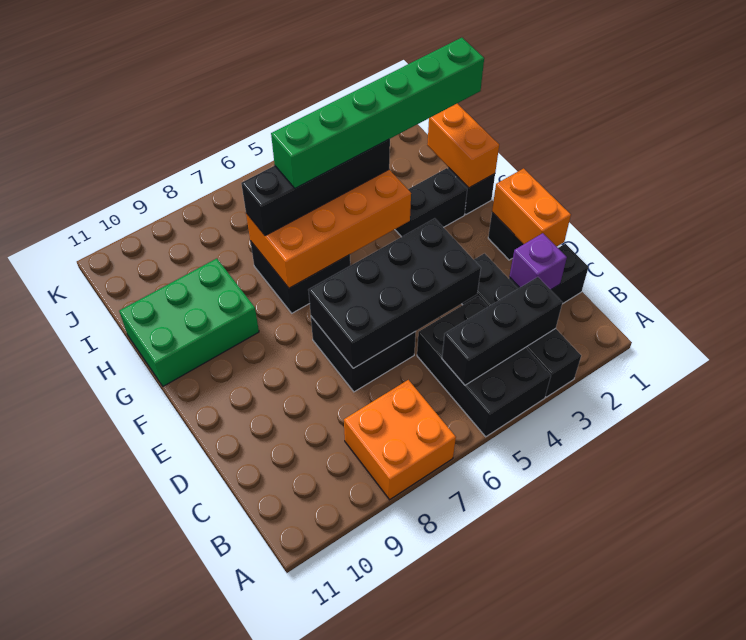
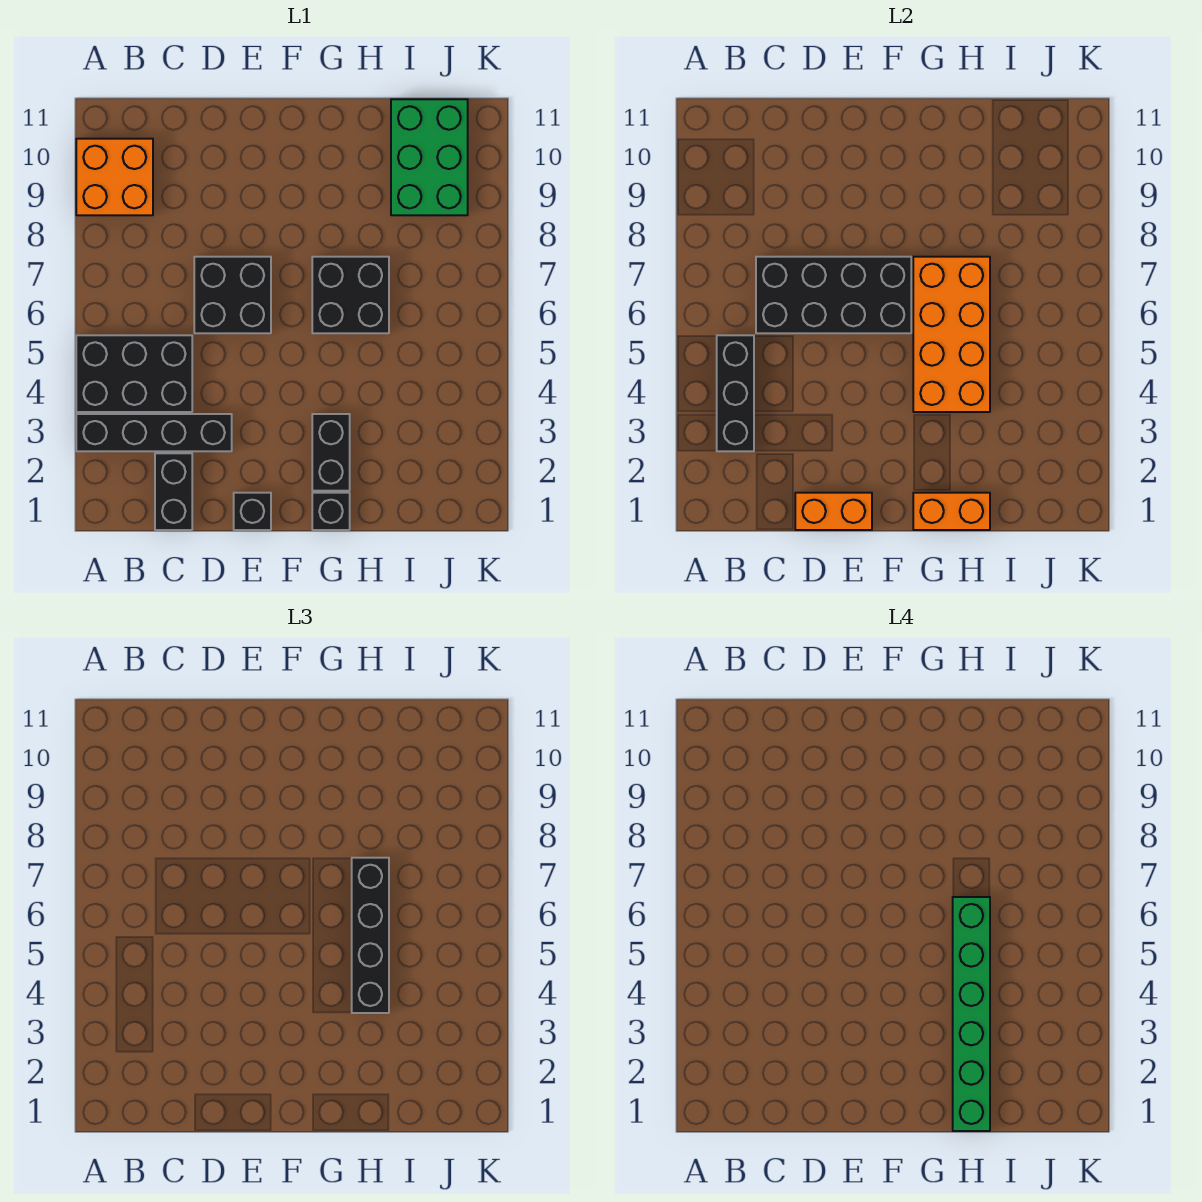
orange brick A7:B8 level 1 -> orange brick A9:B10 level 1
purple brick C2 level 2 -> none
black brick D4:E7 level 2 -> black brick C6:F7 level 2
green brick G9:H11 level 1 -> green brick I9:J11 level 1

